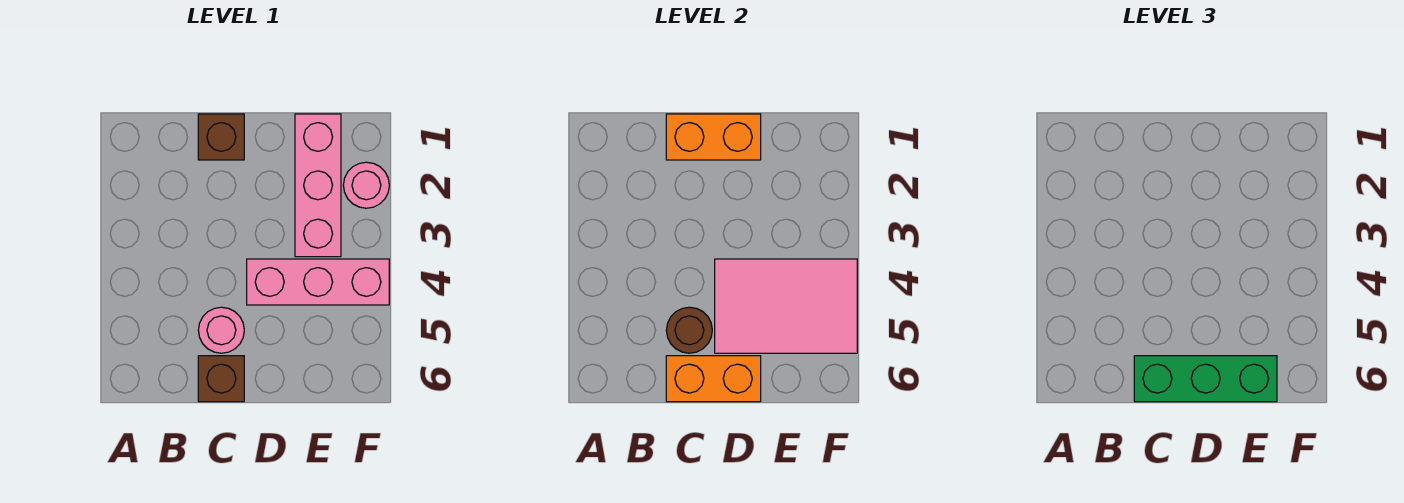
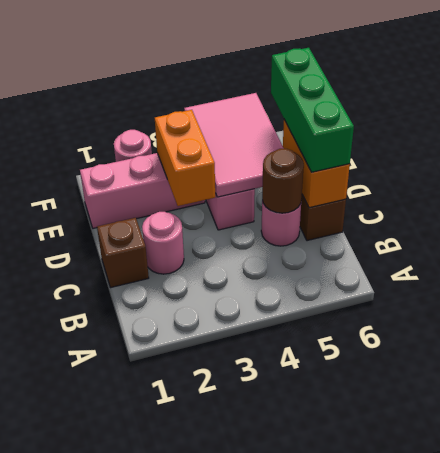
orange brick C1:D1 level 2 -> orange brick D3:E3 level 2
none -> pink round brick C2 level 1

